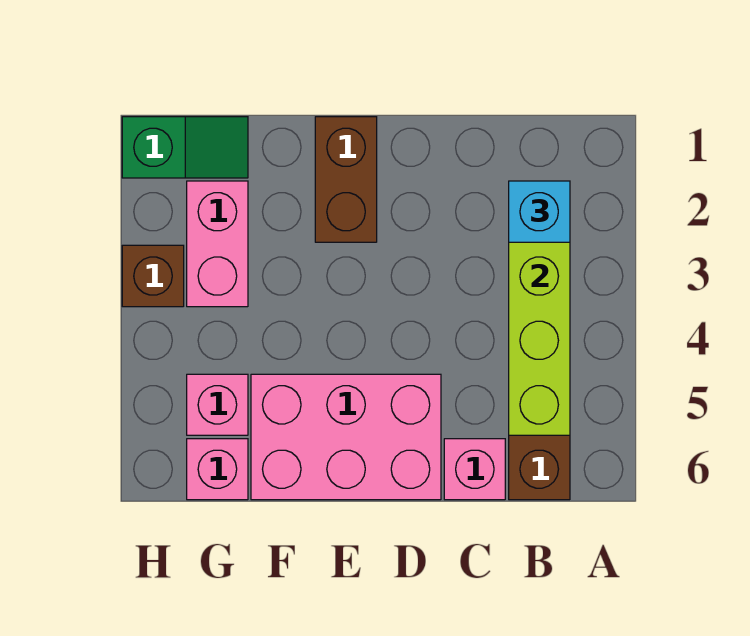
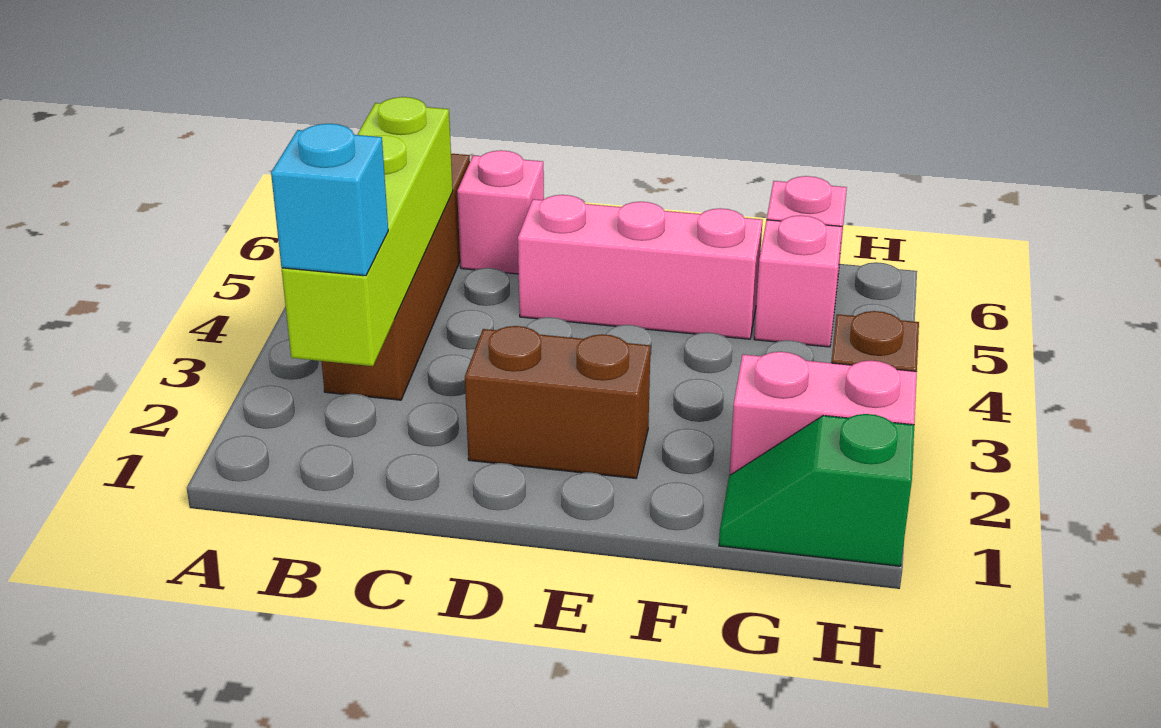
pink brick D5:F6 level 1 -> pink brick D5:F5 level 1
brown brick E1:E2 level 1 -> brown brick D2:E2 level 1
pink brick G2:G3 level 1 -> pink brick G2:H2 level 1

